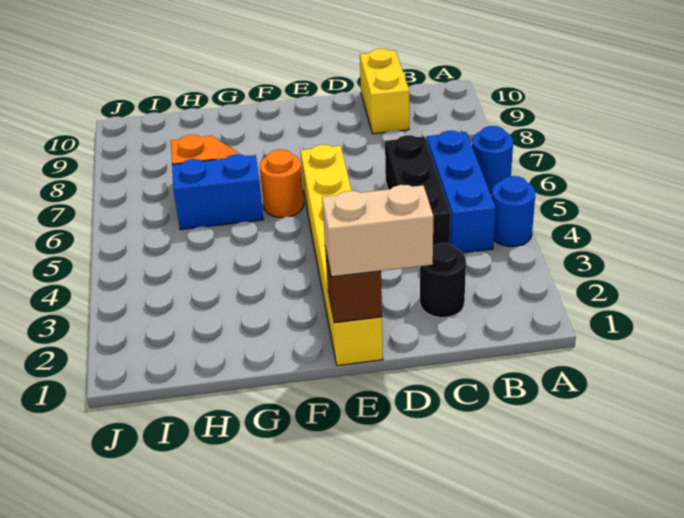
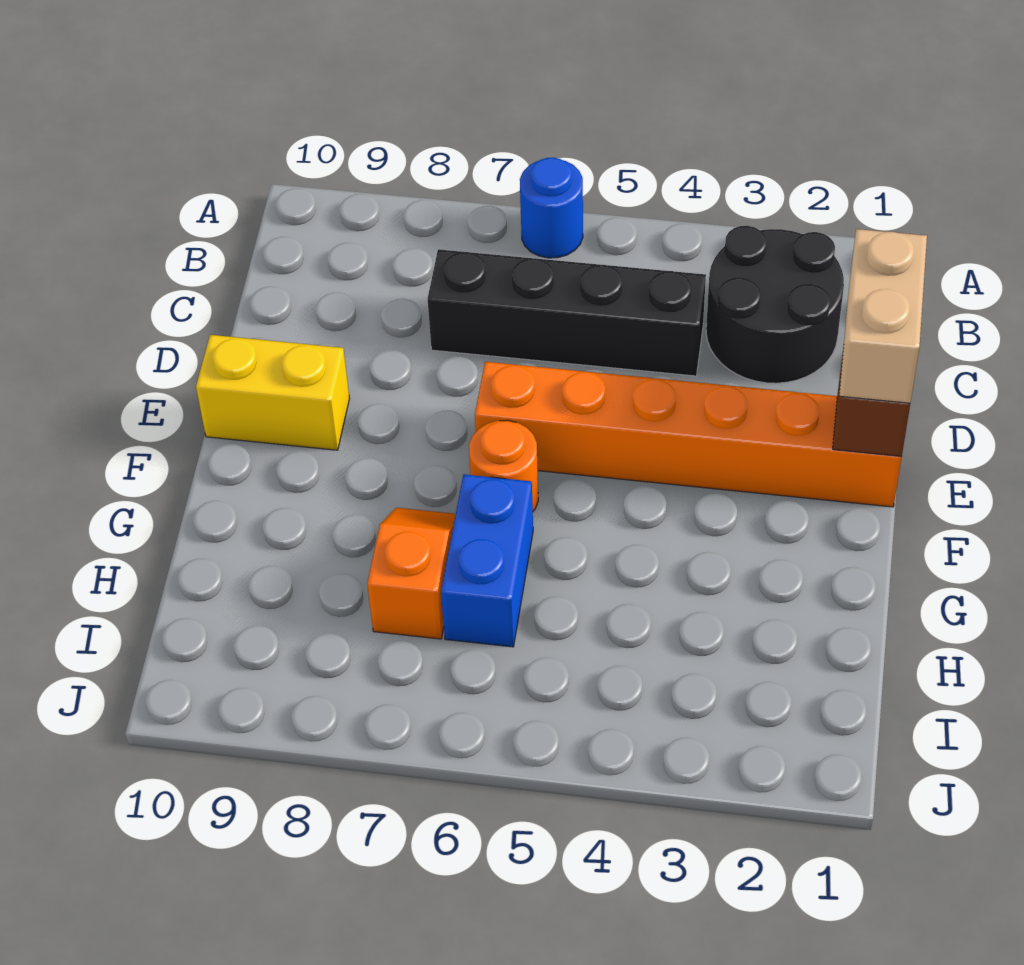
blue round brick A4 level 1 -> none
blue brick B4:B6 level 1 -> none
black round brick C2 level 1 -> black round brick B2:C3 level 1
black brick C4:C6 level 1 -> black brick C4:C7 level 1
yellow brick C9:C10 level 1 -> yellow brick E9:E10 level 1
yellow brick E1:E6 level 1 -> orange brick E1:E6 level 1

